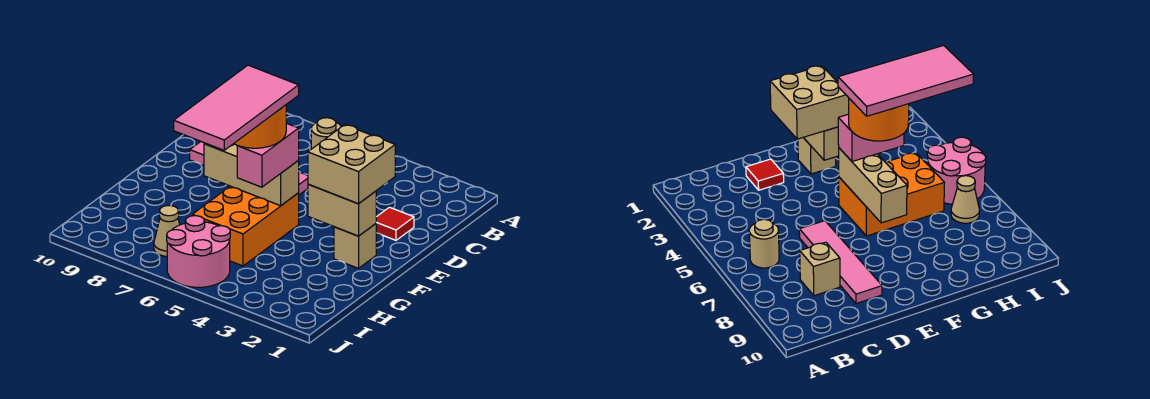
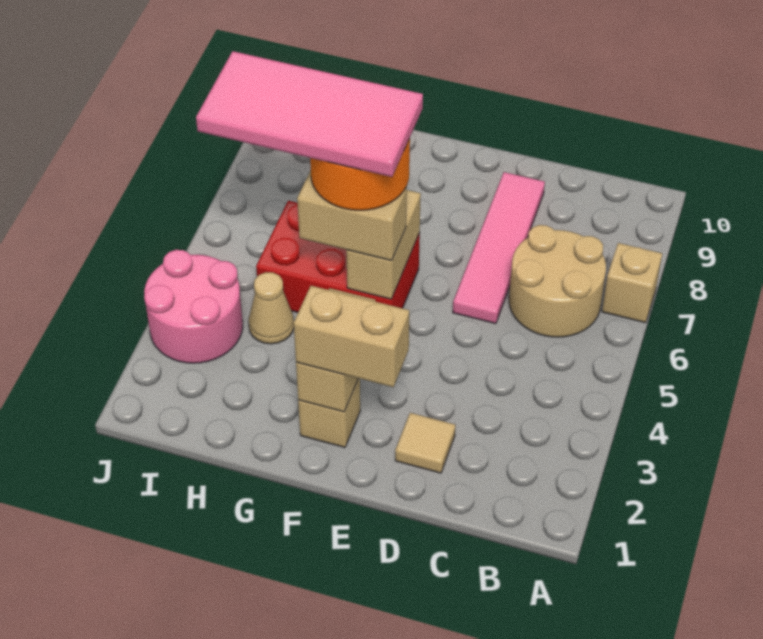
tan round brick B6 level 1 -> tan round brick B6:C7 level 1
tan brick C8 level 1 -> tan brick A7 level 1
red tile D2 level 1 -> tan tile D2 level 1
tan brick E2:F3 level 3 -> tan brick E2:F2 level 3
orange brick F5:H6 level 1 -> red brick F5:H6 level 1
tan brick F5:F7 level 2 -> tan brick F5:F6 level 2
pink brick F5:G5 level 3 -> tan brick F5:G5 level 3
pink round brick I5:J6 level 1 -> pink round brick I3:J4 level 1
tan cone I7 level 1 -> tan cone H4 level 1

